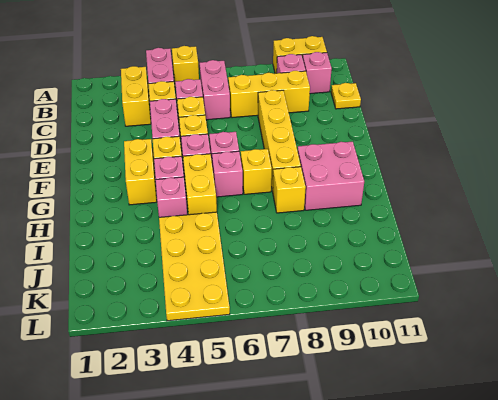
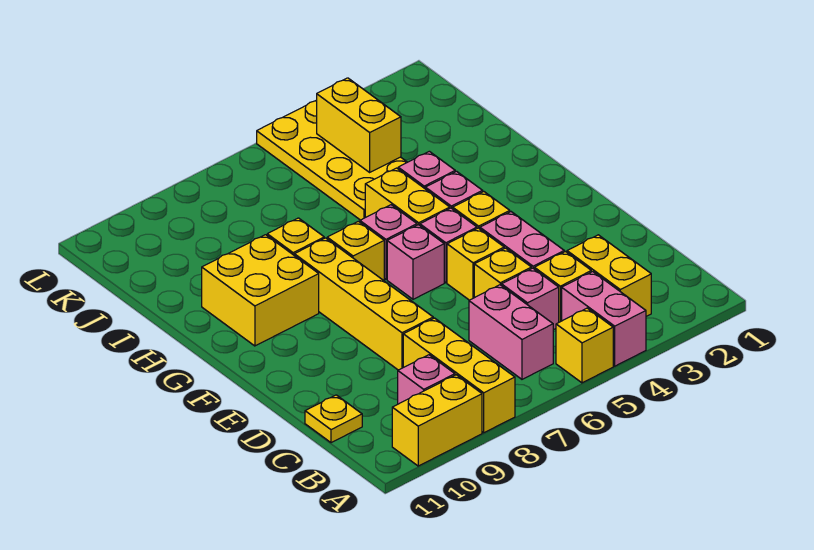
pink brick B10 level 1 -> none
yellow brick C7:C9 level 1 -> yellow brick A8:C8 level 1
yellow brick F3:G3 level 1 -> yellow brick J4:K4 level 2
pink brick G9:H10 level 1 -> yellow brick G9:H10 level 1

